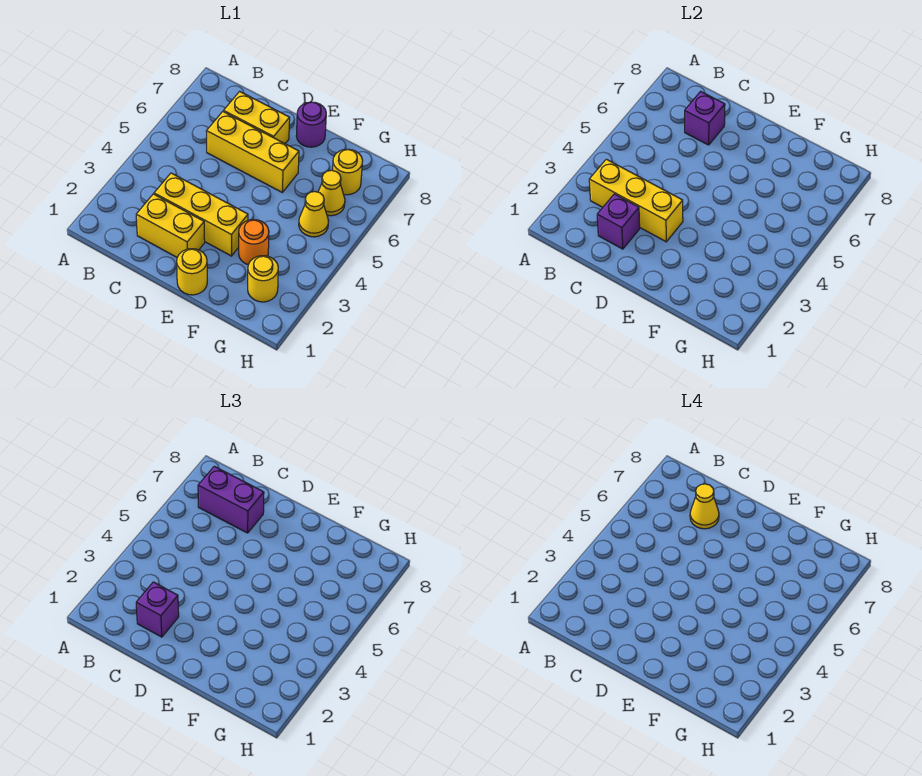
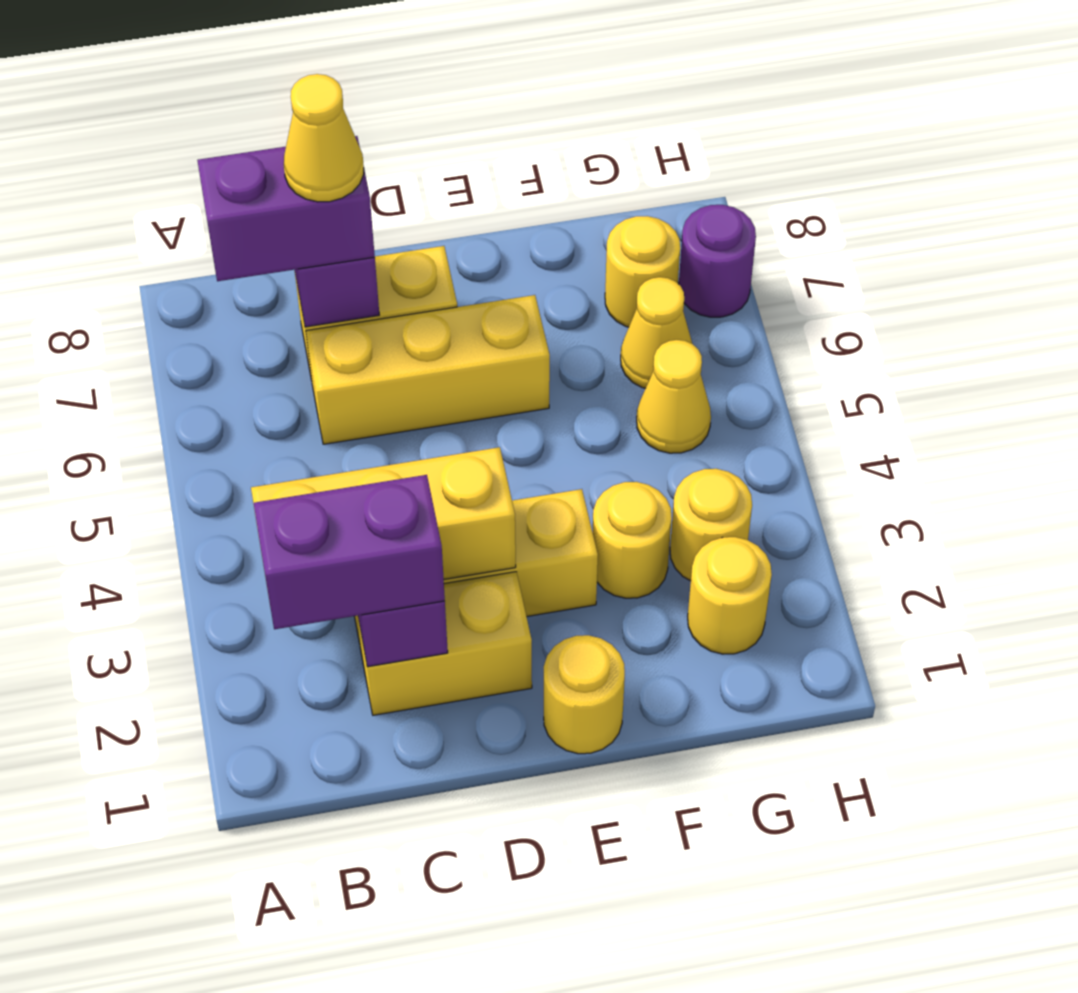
purple brick C2 level 3 -> purple brick B2:C2 level 3
purple round brick E8 level 1 -> purple round brick H7 level 1
orange round brick F3 level 1 -> yellow round brick F3 level 1
none -> yellow round brick G3 level 1

